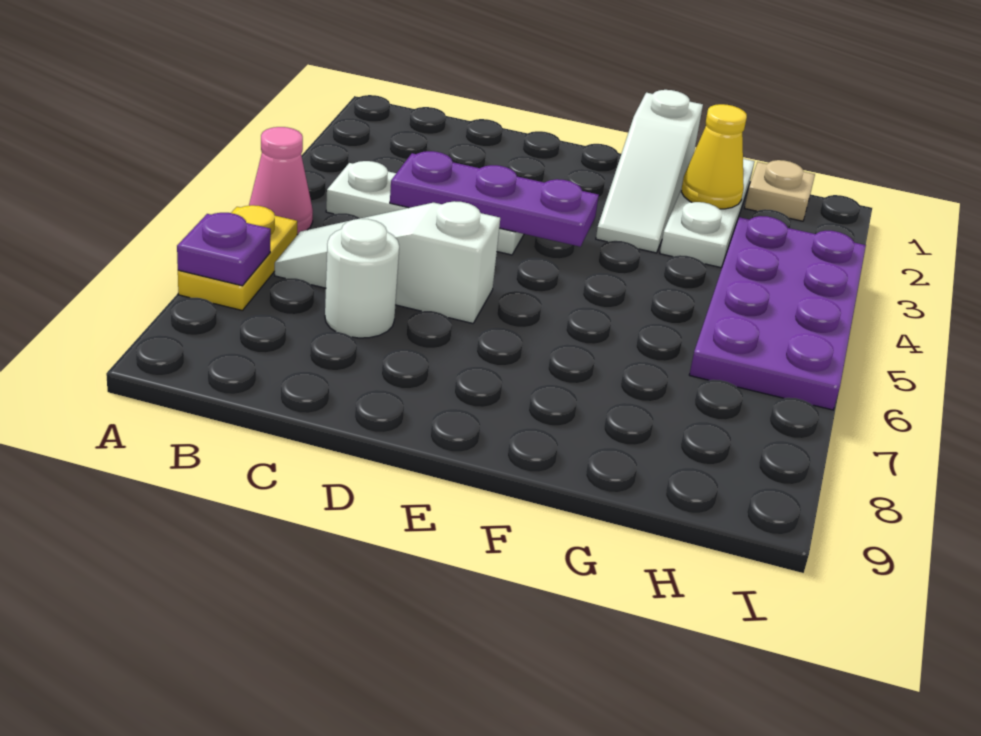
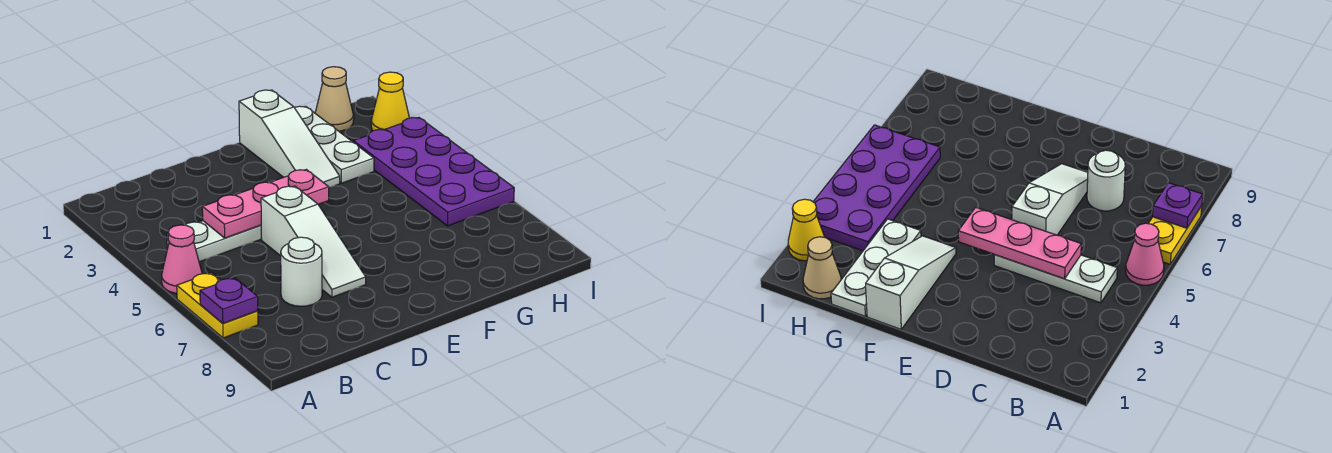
white slope B6:D6 level 1 top D -> white slope D5:D7 level 1 top 5
purple plate C4:E4 level 2 -> pink plate C4:E4 level 2
yellow cone G2 level 2 -> yellow cone I2 level 1
tan plate H1 level 1 -> tan cone H1 level 1

